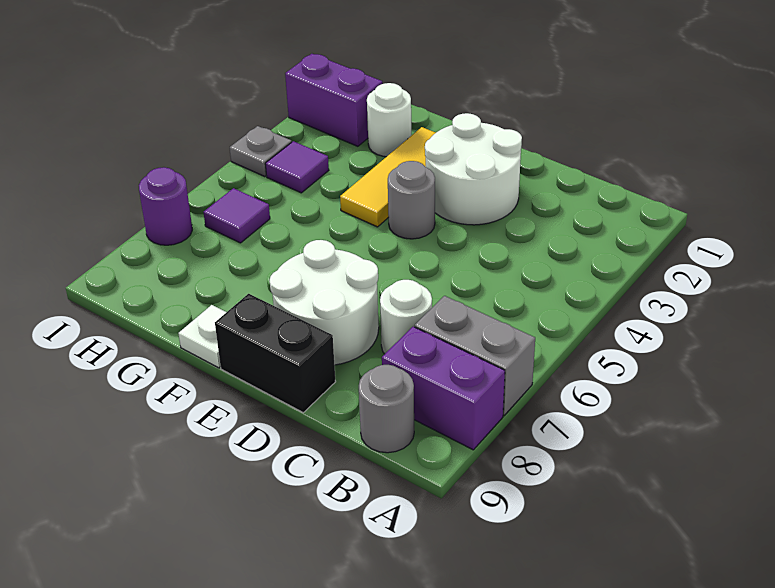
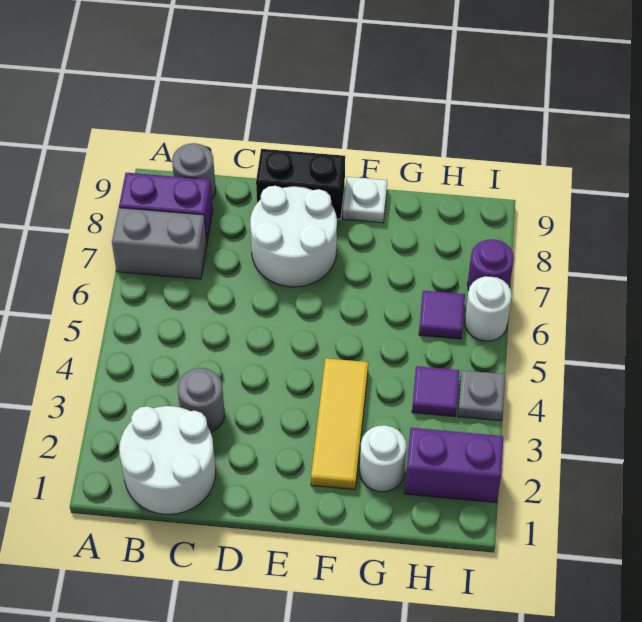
white round brick C7 level 1 -> white round brick I6 level 1
white round brick D2:E3 level 1 -> white round brick B1:C2 level 1
grey round brick E4 level 1 -> grey round brick C3 level 1

